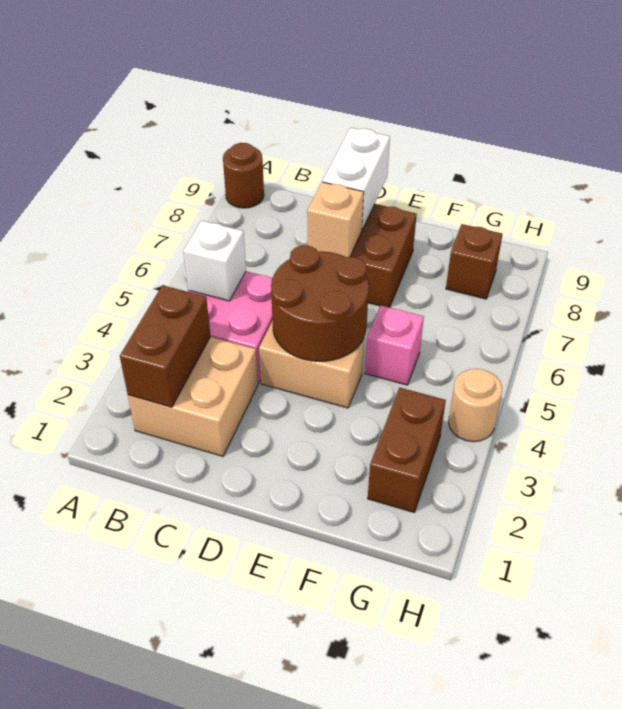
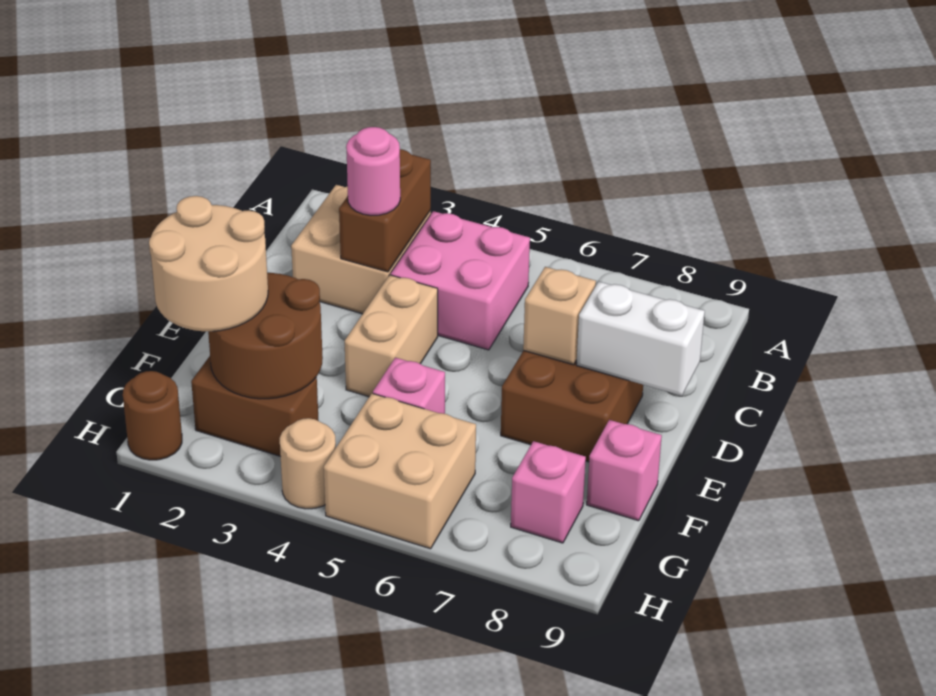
brown round brick A9 level 1 -> brown round brick H1 level 1
brown brick B2:B3 level 2 -> brown brick B3:C3 level 2
white brick B5 level 2 -> none
none -> pink round brick C3 level 3
brown round brick D4:E5 level 2 -> brown round brick F2:G3 level 2
none -> tan round brick F1:G2 level 3
none -> pink brick F9 level 1
none -> tan brick G5:H6 level 1
brown brick G8 level 1 -> pink brick G8 level 1

